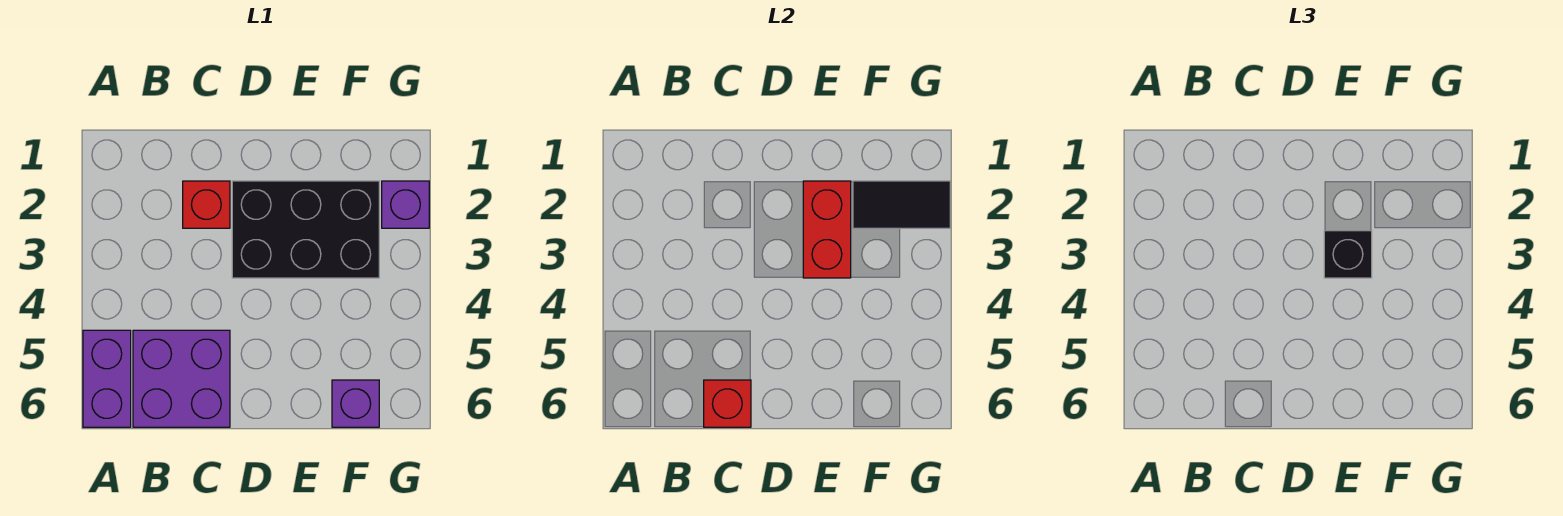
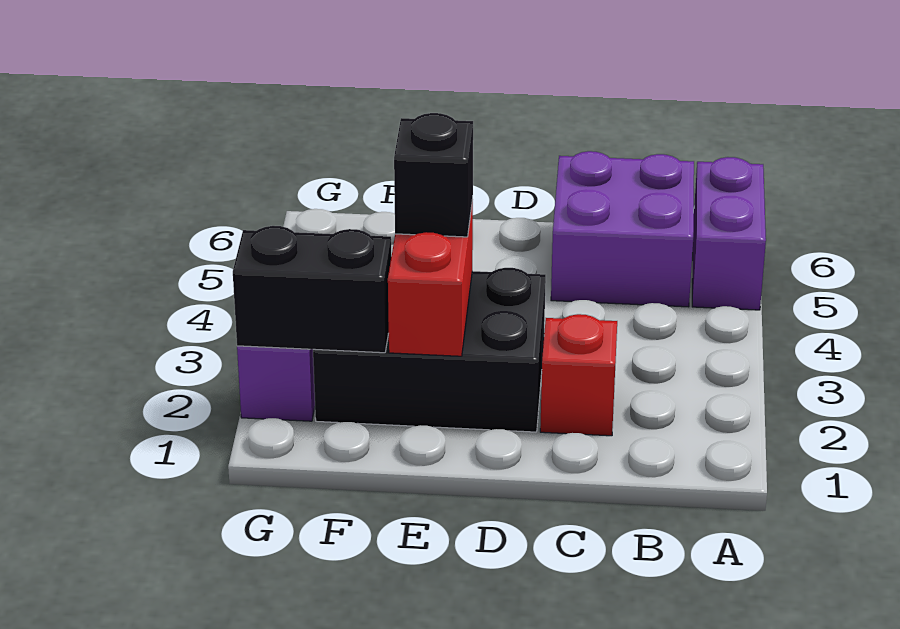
red brick C6 level 2 -> none
black tile F2:G2 level 2 -> black brick F2:G2 level 2
purple brick F6 level 1 -> none

